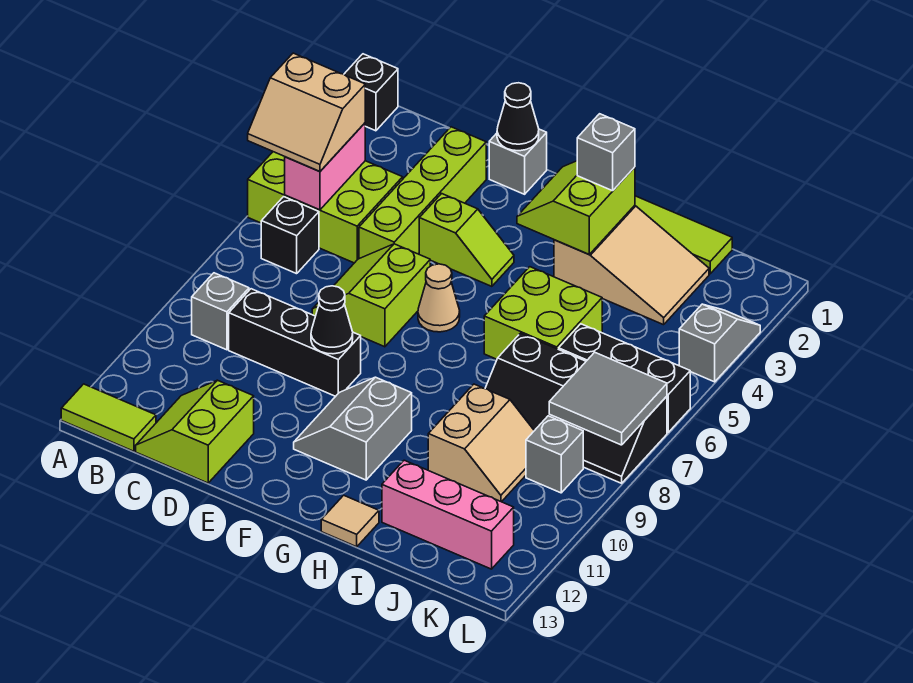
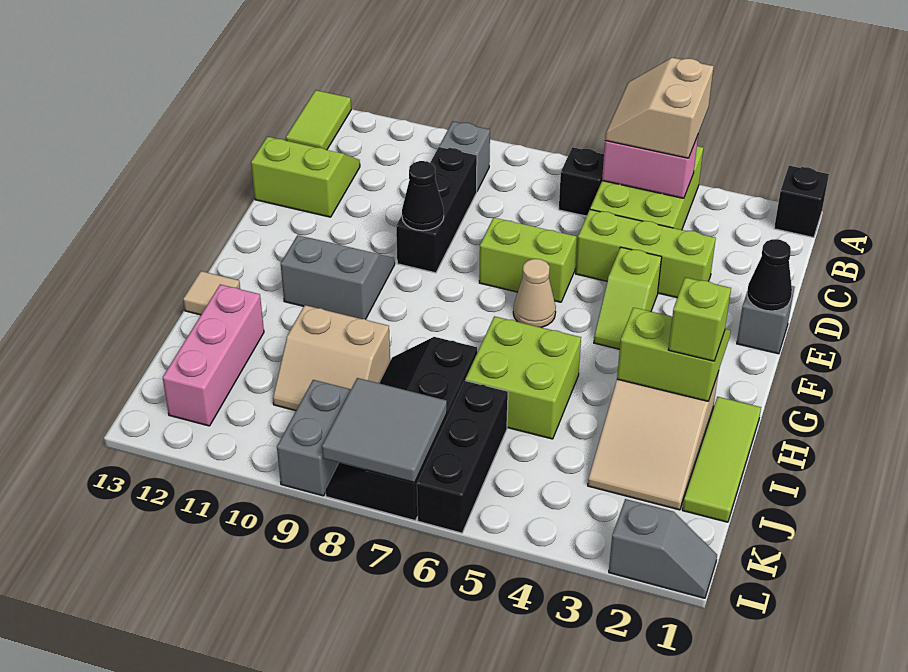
lime brick D2:D5 level 1 -> lime brick D3:D5 level 1
grey brick H2 level 3 -> lime brick H2 level 3
grey brick K9 level 1 -> grey brick K9:L9 level 1
grey slope L3:L4 level 1 top 4 -> grey slope L1:L2 level 1 top 2

